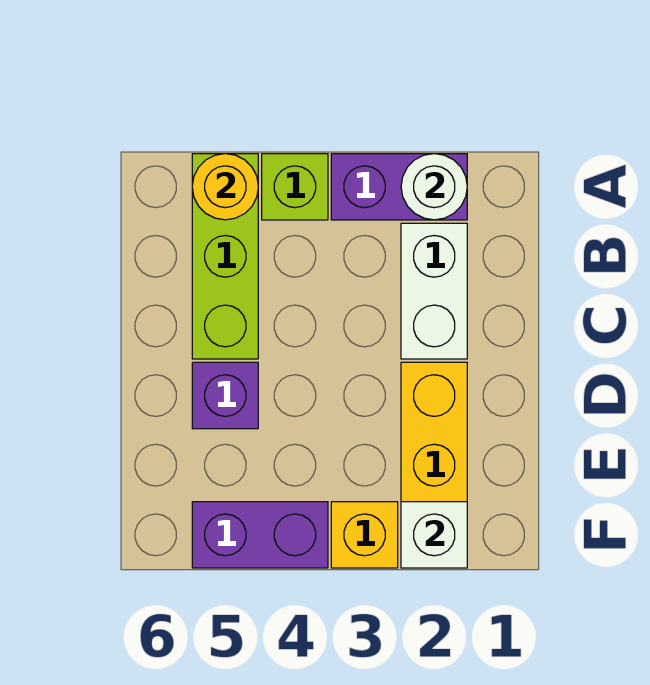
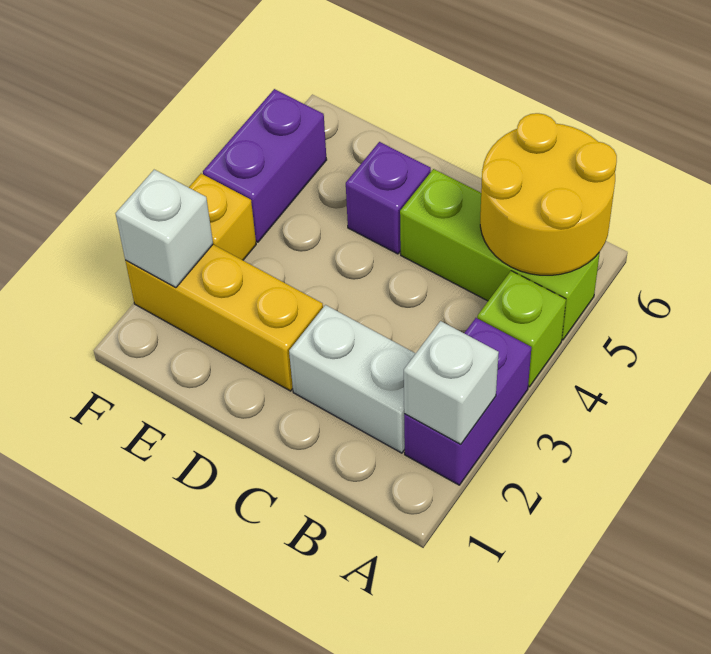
white round brick A2 level 2 -> white brick A2 level 2
yellow round brick A5 level 2 -> yellow round brick A5:B6 level 2

